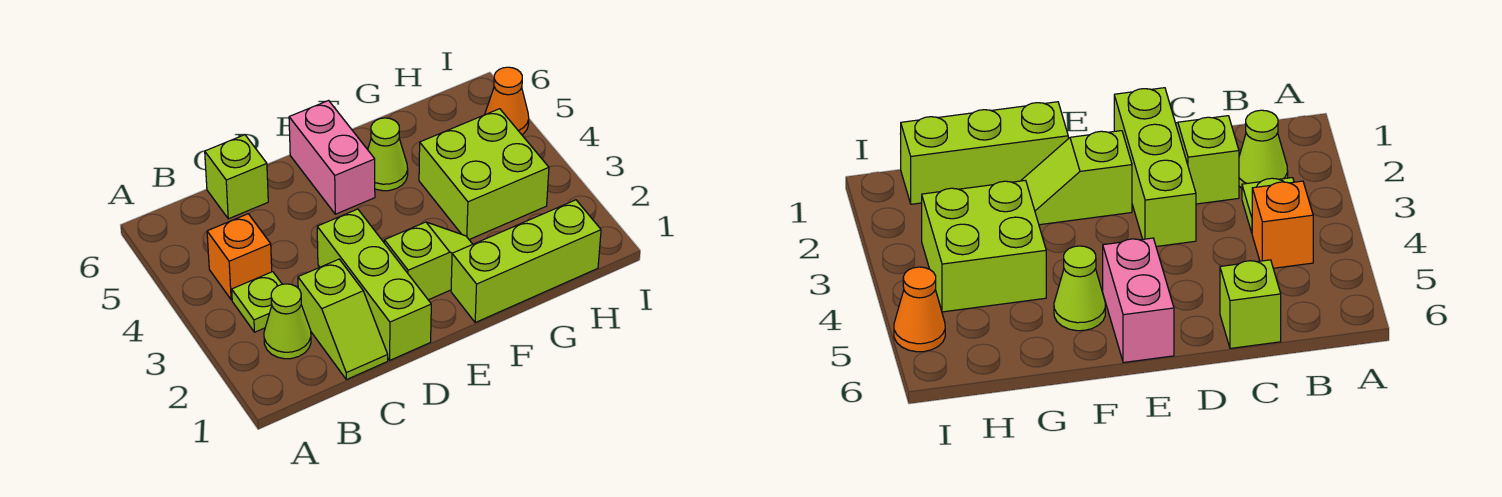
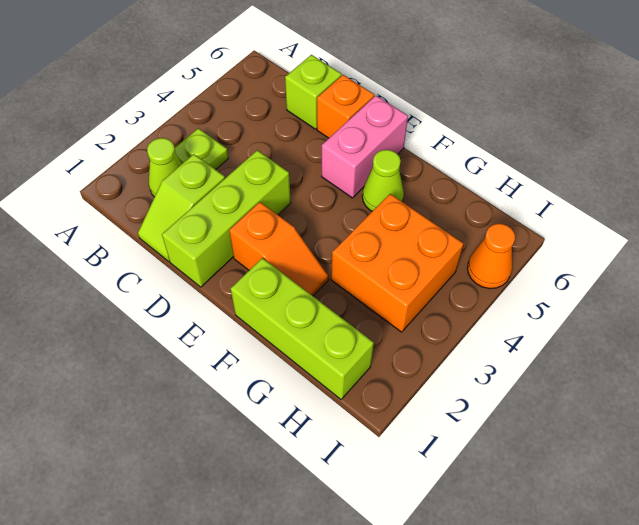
orange brick B4 level 1 -> orange brick D6 level 1
lime slope E2:F2 level 1 top E -> orange slope E2:F2 level 1 top E
lime brick G3:H4 level 1 -> orange brick G3:H4 level 1

